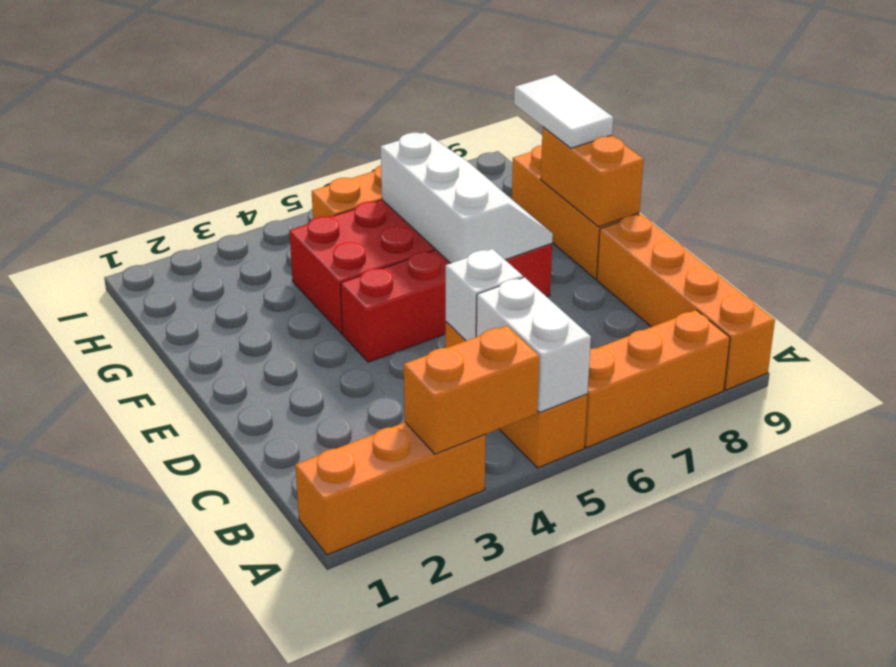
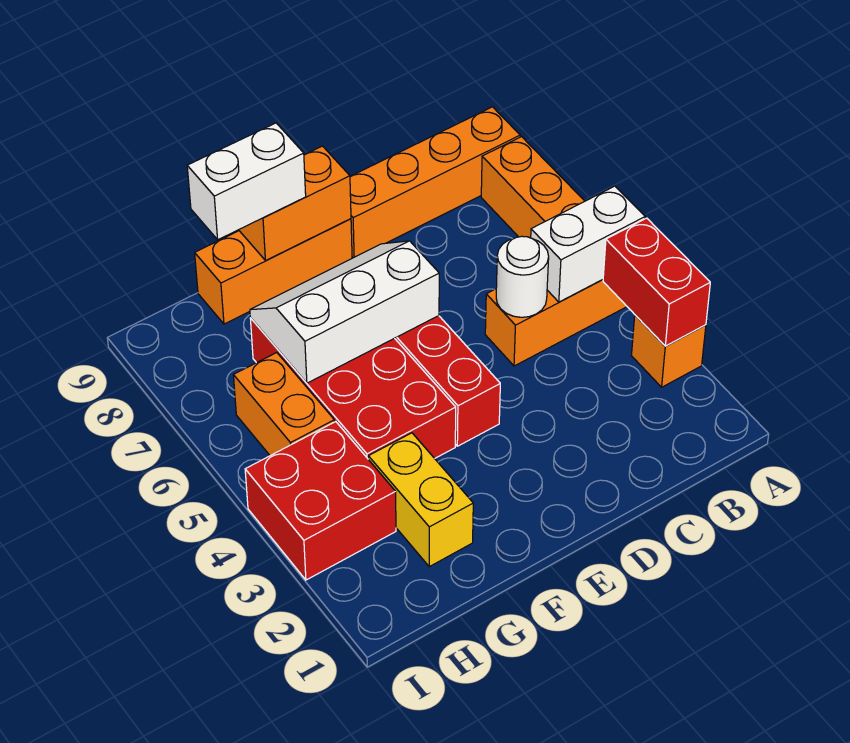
orange brick A1:A3 level 1 -> orange brick A3 level 1
orange brick A3:A4 level 2 -> red brick A3:A4 level 2
white brick C5 level 2 -> white round brick C5 level 2
white tile F9:G9 level 3 -> white brick F9:G9 level 3
none -> yellow brick G2:G3 level 1
none -> red brick H3:I4 level 1

